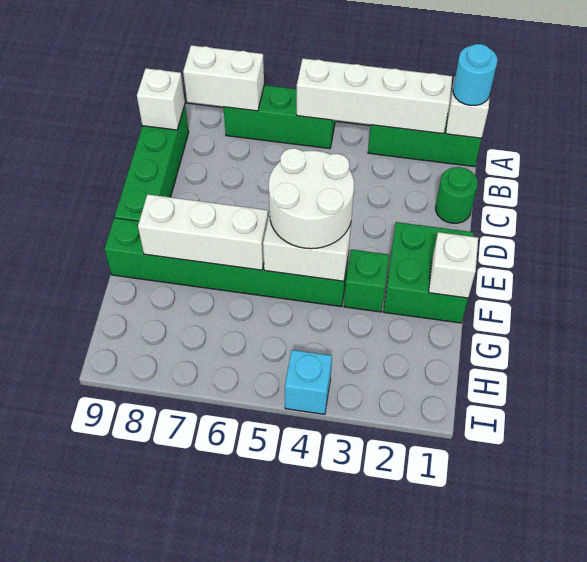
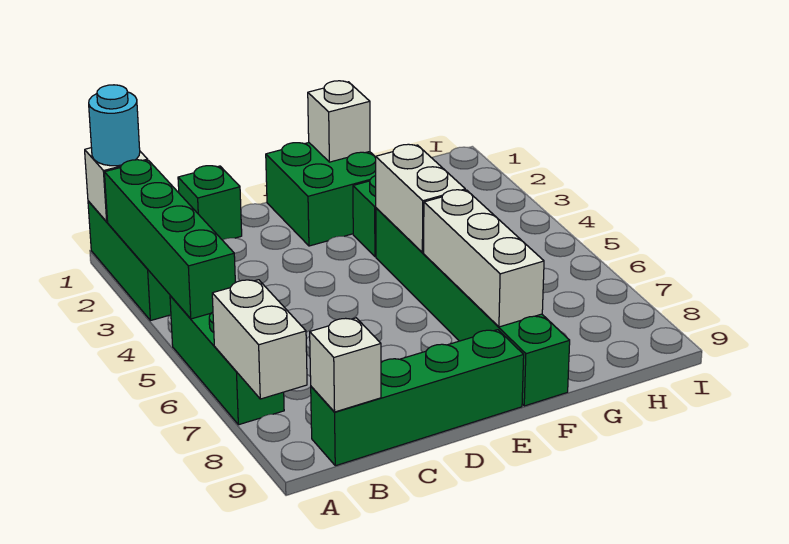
white brick A2:A5 level 2 -> green brick A2:A5 level 2
green round brick C1 level 1 -> green brick C1 level 1
white round brick E4:F5 level 3 -> none
cyan brick I4 level 1 -> none

